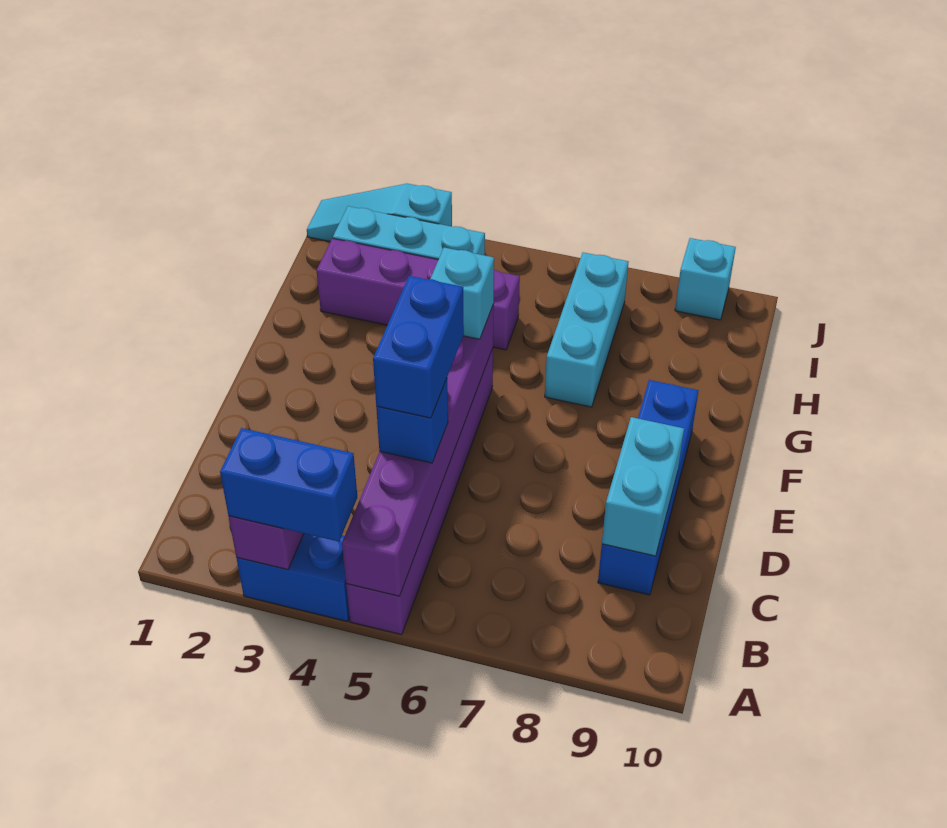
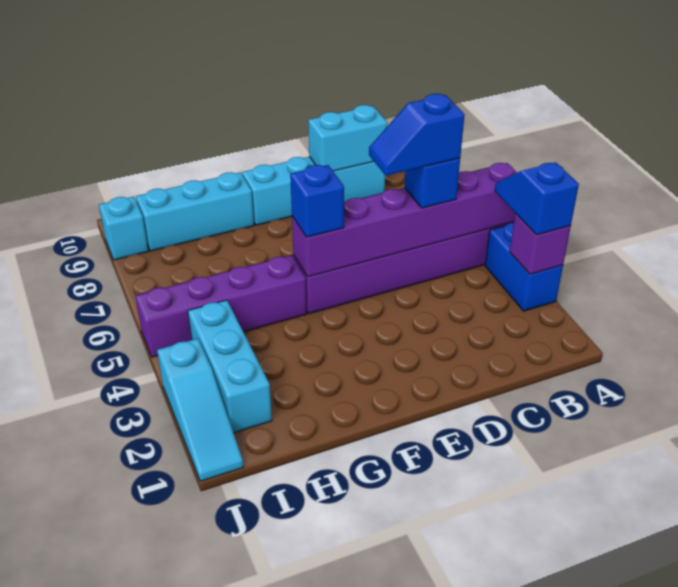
blue brick A3:A4 level 3 -> blue slope A3:A4 level 3 top 3
blue brick C5:D5 level 4 -> blue slope C5:D5 level 4 top C
blue brick C9:F9 level 1 -> cyan brick C9:F9 level 1
cyan brick F5 level 3 -> blue brick F5 level 3
cyan brick G7:I7 level 1 -> cyan brick G9:I9 level 1
purple brick H2:H5 level 1 -> purple brick G5:J5 level 1

